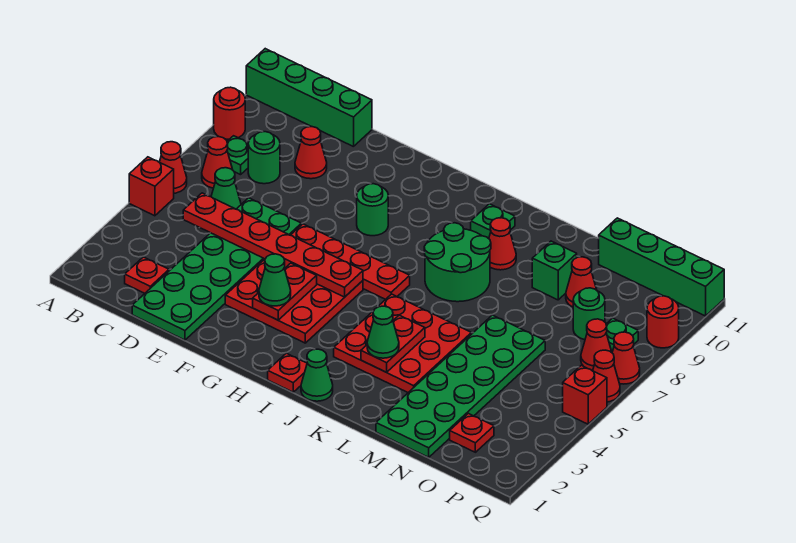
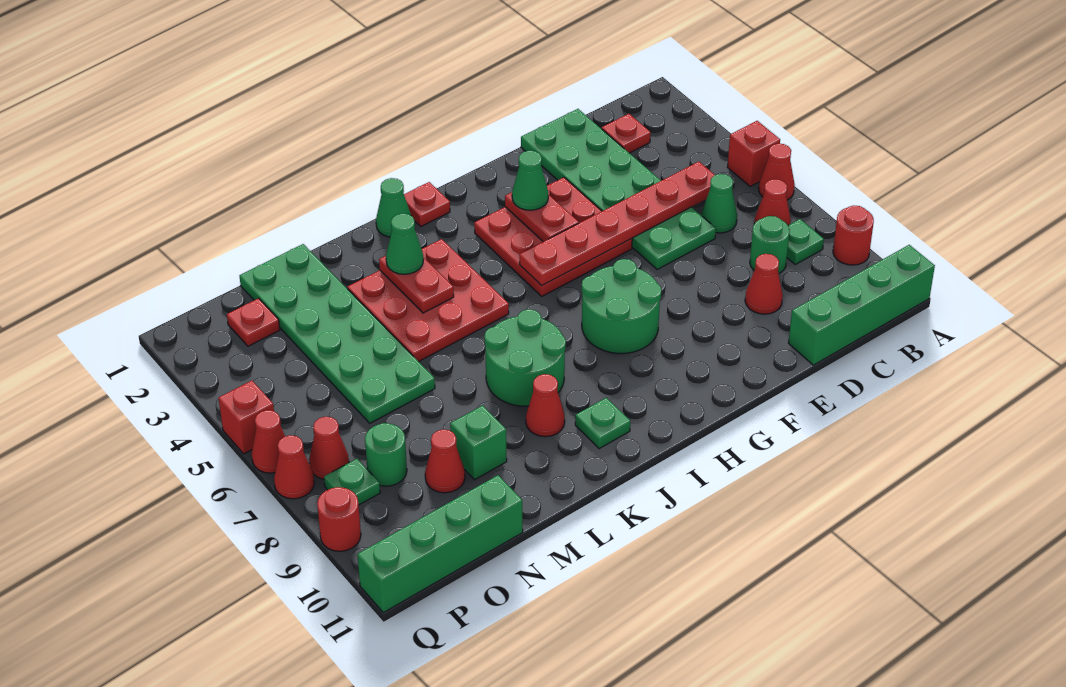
red plate F6:I6 level 1 -> none
green round brick G8 level 1 -> green round brick G7:H8 level 1

